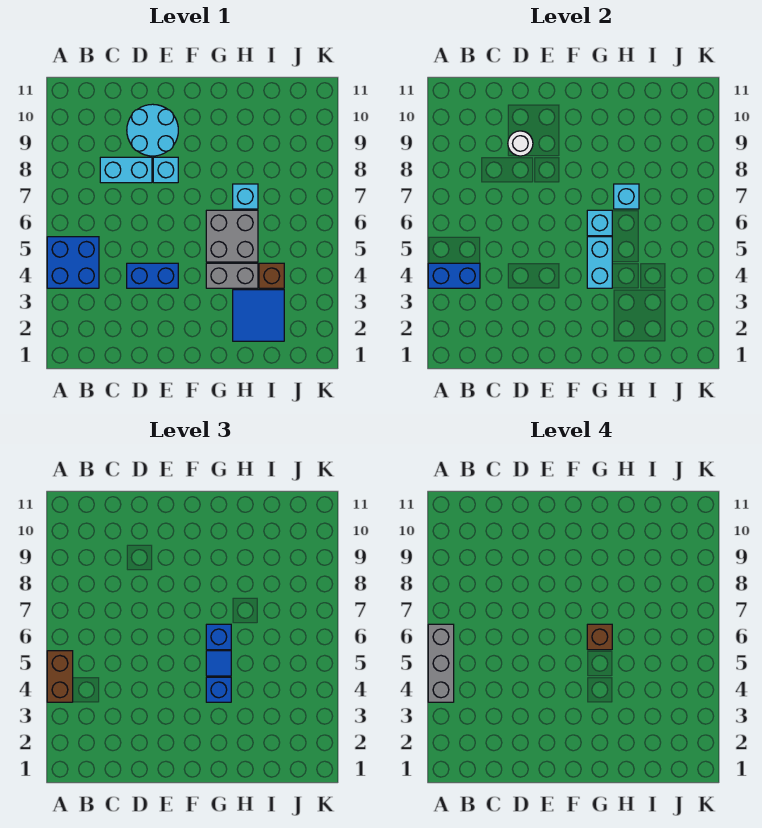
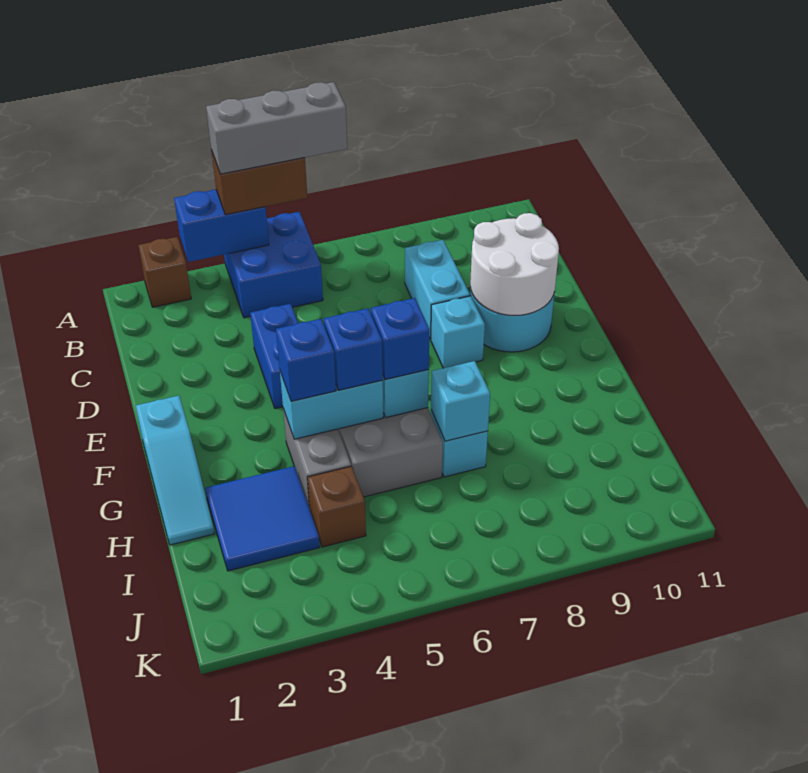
blue brick A4:B4 level 2 -> blue brick A3:A4 level 2
white round brick D9 level 2 -> white round brick D9:E10 level 2
none -> cyan slope F1:H1 level 1 top F
blue tile G5 level 3 -> blue brick G5 level 3
brown brick G6 level 4 -> brown brick A2 level 1

